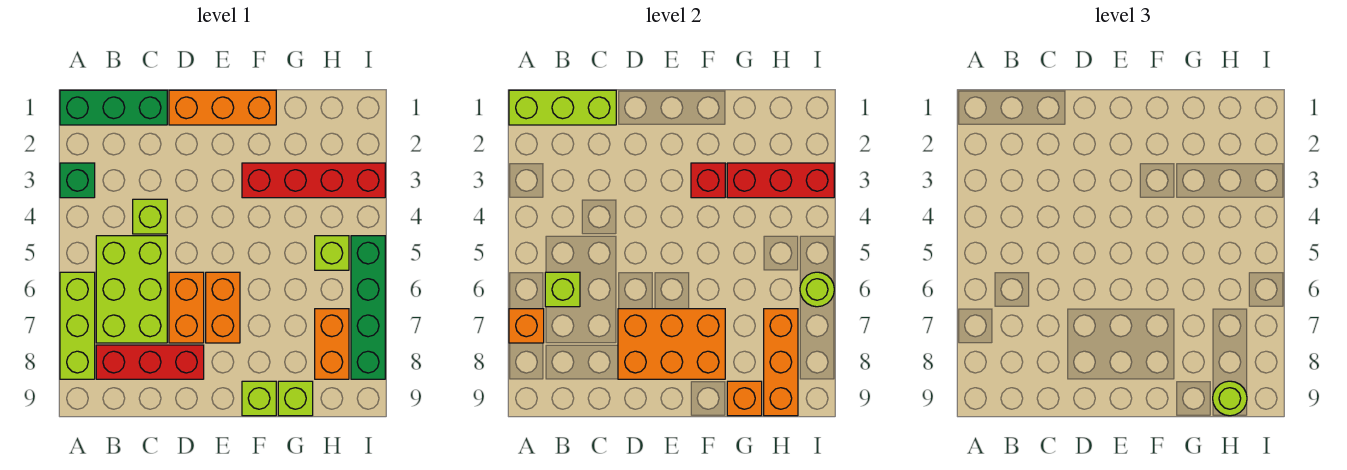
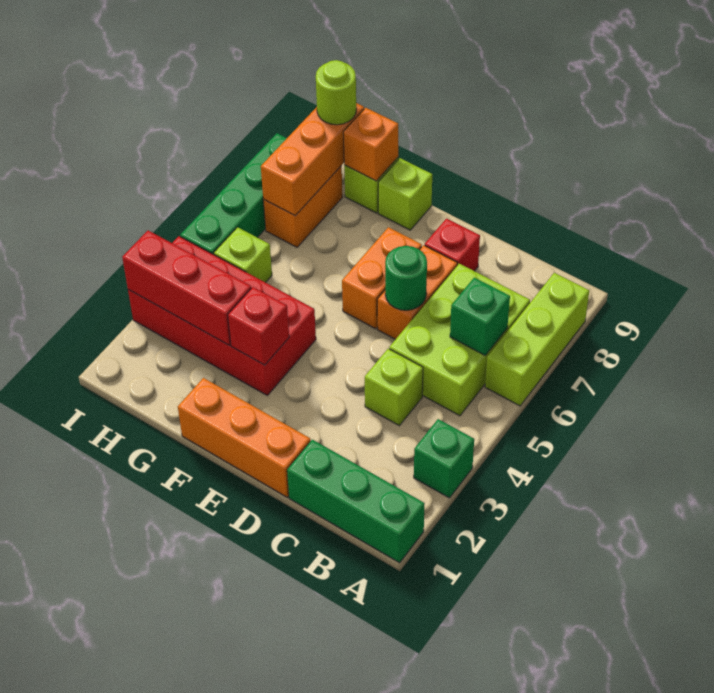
lime brick A1:C1 level 2 -> none
orange brick A7 level 2 -> none
lime brick B6 level 2 -> green brick B6 level 2
red brick B8:D8 level 1 -> red brick D8 level 1
none -> green round brick D6 level 2
orange brick D7:F8 level 2 -> none
red brick F3:I3 level 1 -> red brick F3:I4 level 1
lime round brick I6 level 2 -> none

